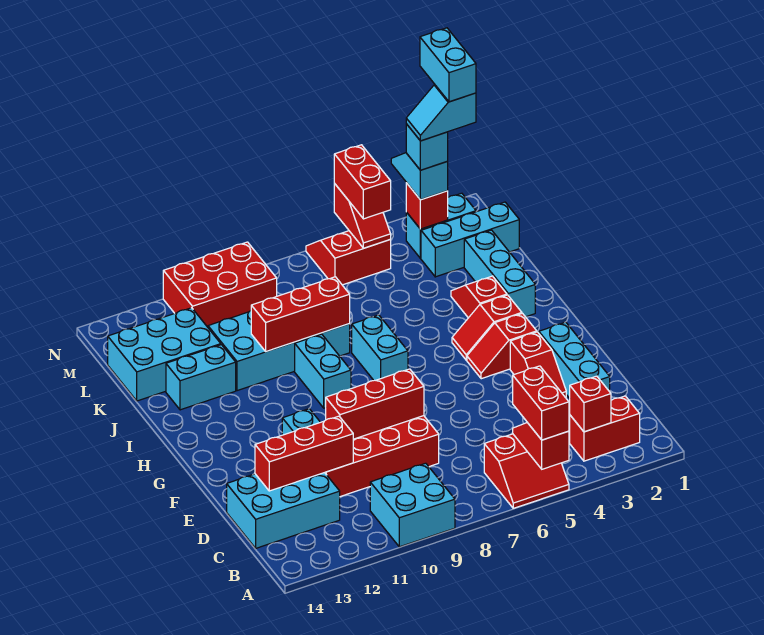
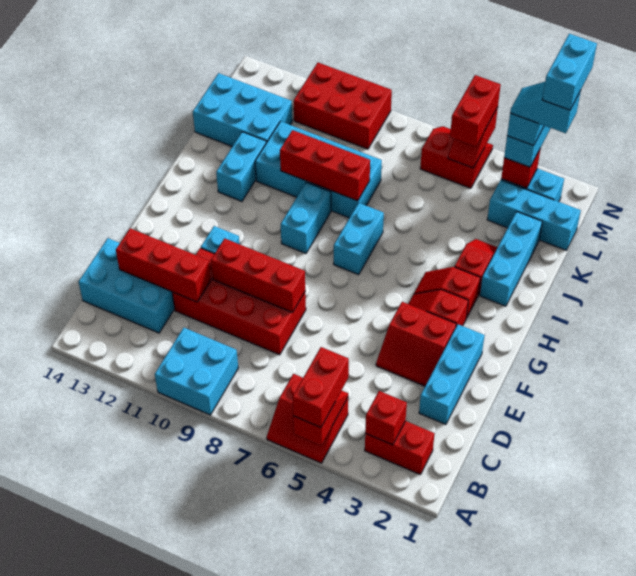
red slope E3:F3 level 1 top F -> red slope E3:F4 level 1 top F
cyan brick J12:J13 level 1 -> cyan brick I12:J12 level 1

